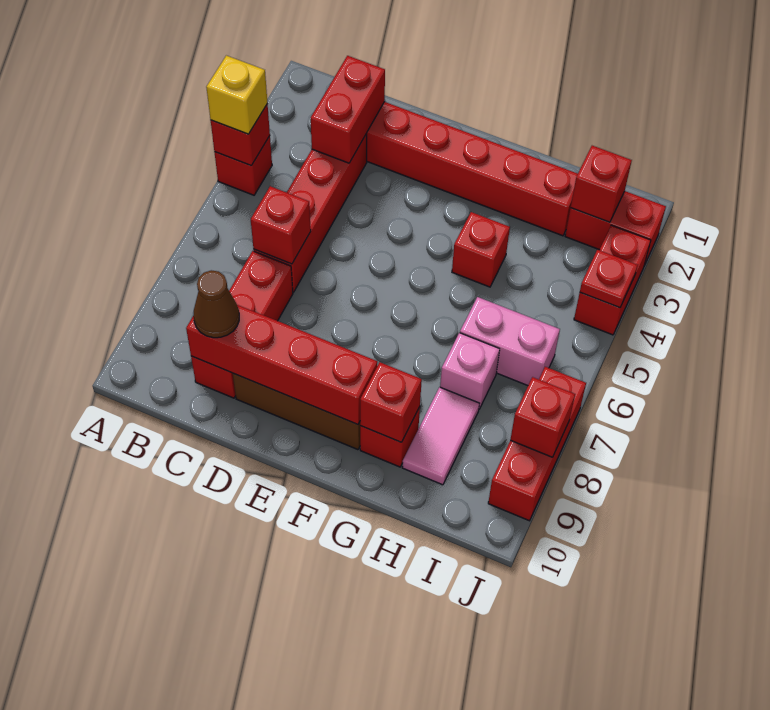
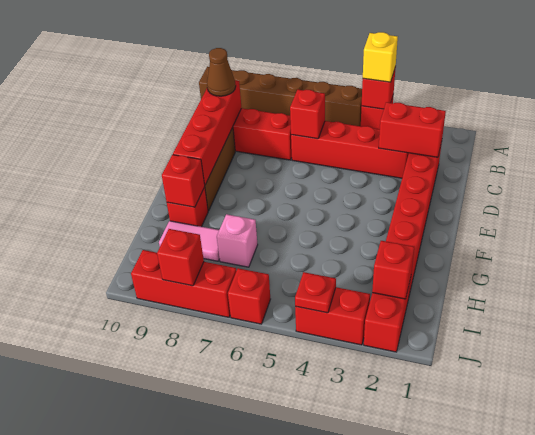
none -> brown brick A5:A10 level 1
red brick G4 level 1 -> red brick J6 level 1
pink brick H6:I6 level 1 -> none

